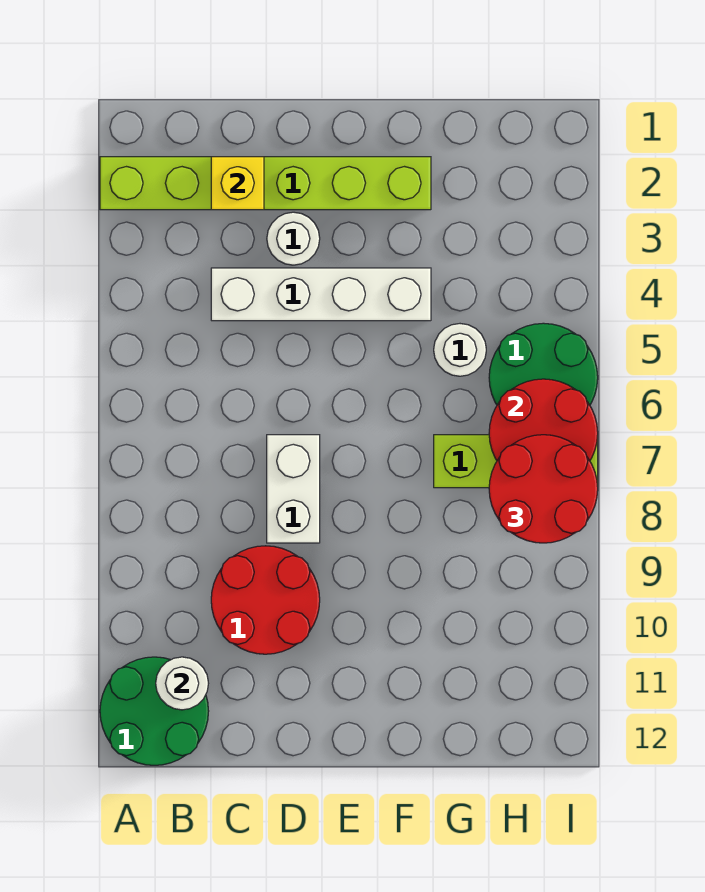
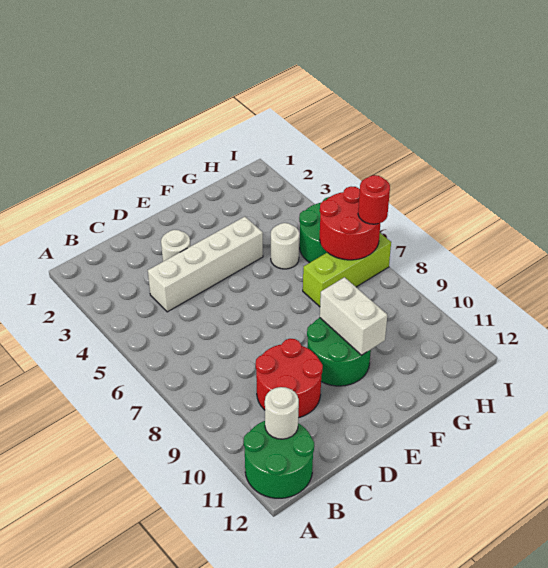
lime brick A2:F2 level 1 -> none
yellow brick C2 level 2 -> none
white brick D7:D8 level 1 -> white brick F9:F10 level 2
none -> green round brick E9:F10 level 1
red round brick H7:I8 level 3 -> red round brick I7 level 3

